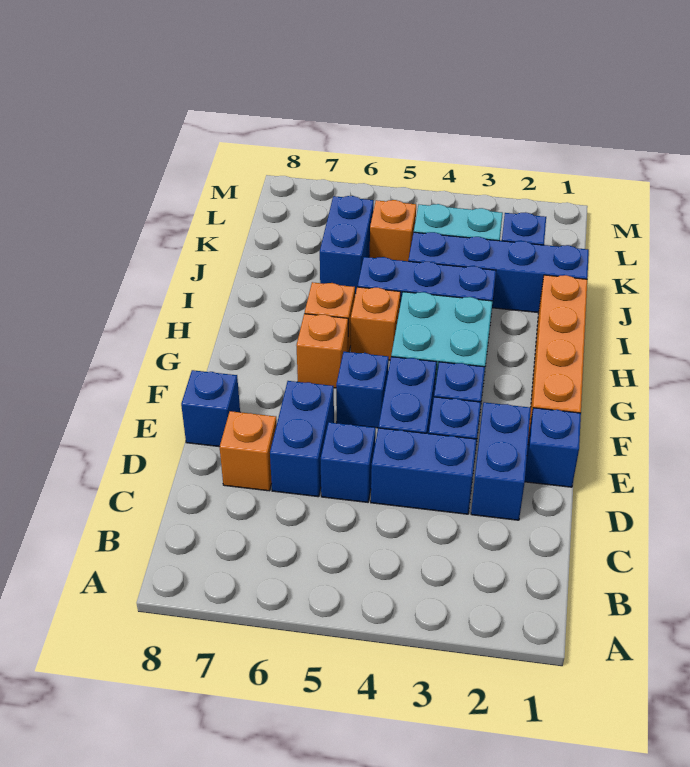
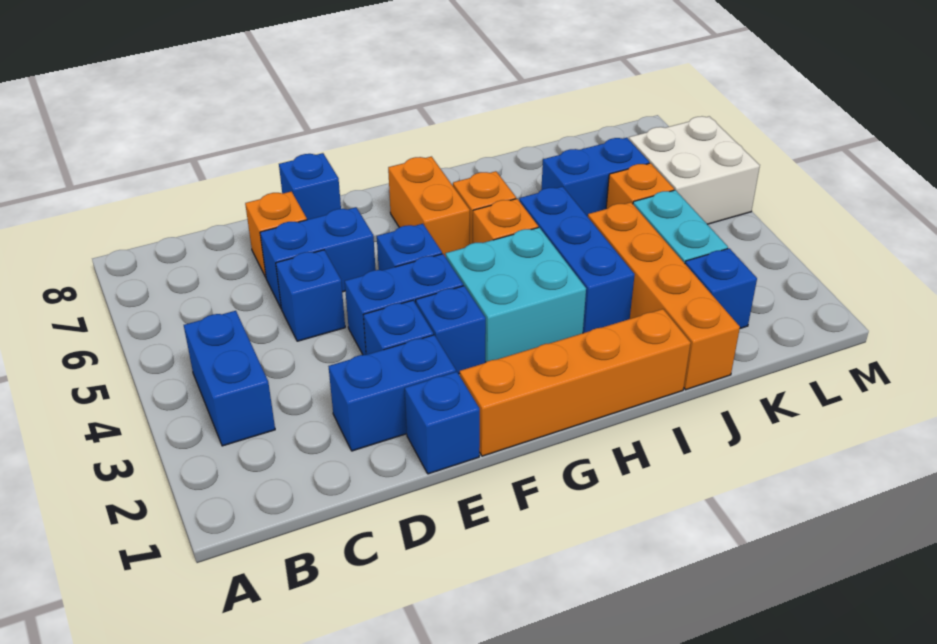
blue brick D3:D4 level 1 -> blue brick B3:B4 level 1
orange brick G6 level 1 -> orange brick G6:G7 level 1
blue brick J1:J4 level 1 -> orange brick J1:J4 level 1
none -> white brick L5:M6 level 1

